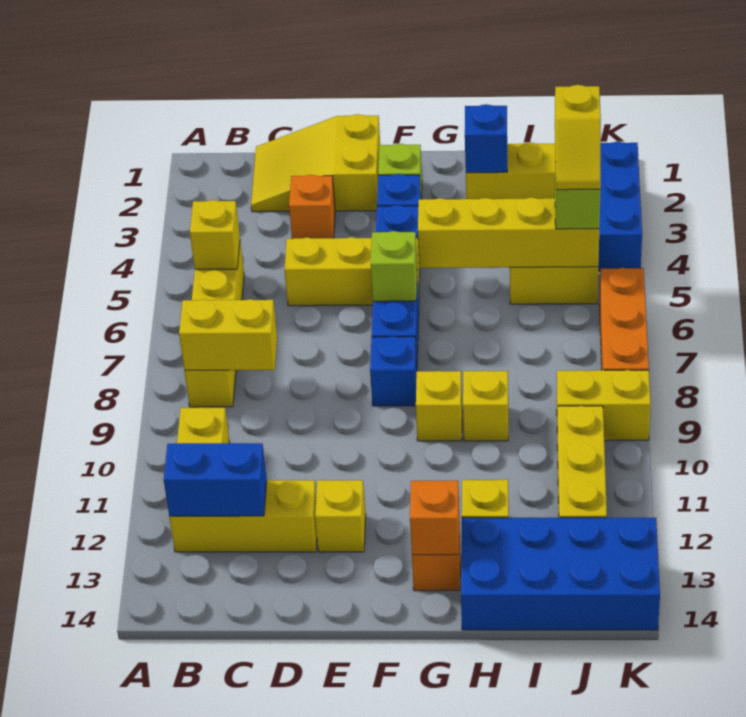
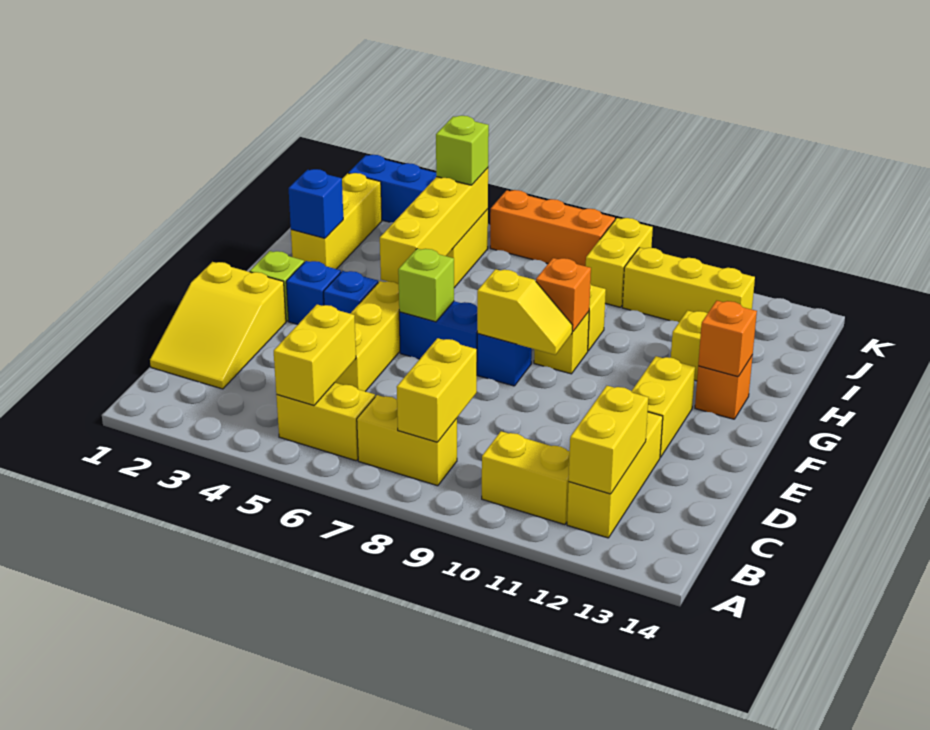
yellow brick B5 level 2 -> yellow brick B5:C5 level 2
blue brick B12:C12 level 2 -> yellow brick B12:C12 level 2
orange brick D3 level 1 -> orange brick G9 level 2
yellow brick E12 level 1 -> yellow brick E12:F12 level 1
blue brick H13:K14 level 1 -> none
yellow slope J4:J5 level 4 top 4 -> yellow slope F8:F9 level 2 top 8

